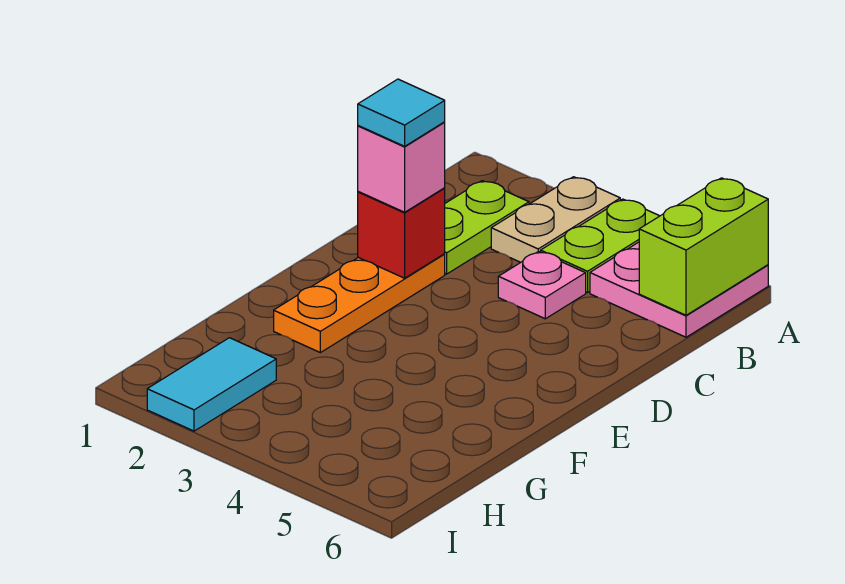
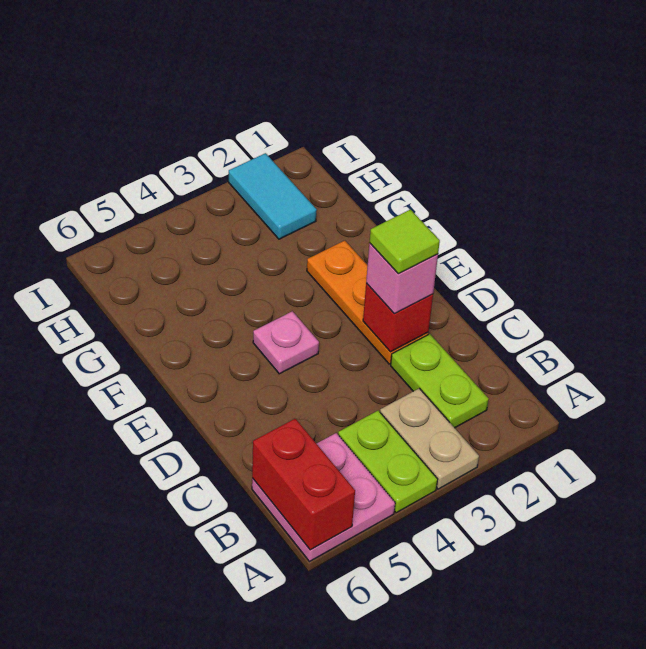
lime brick A6:B6 level 2 -> red brick A6:B6 level 2
pink plate C4 level 1 -> pink plate E4 level 1
cyan tile D2 level 4 -> lime tile D2 level 4

